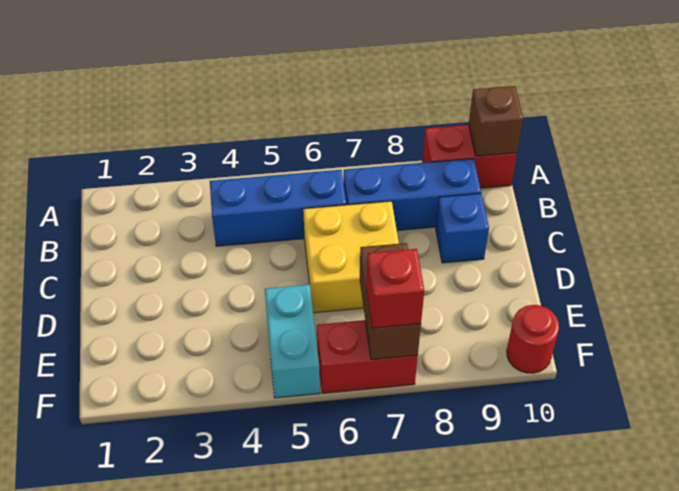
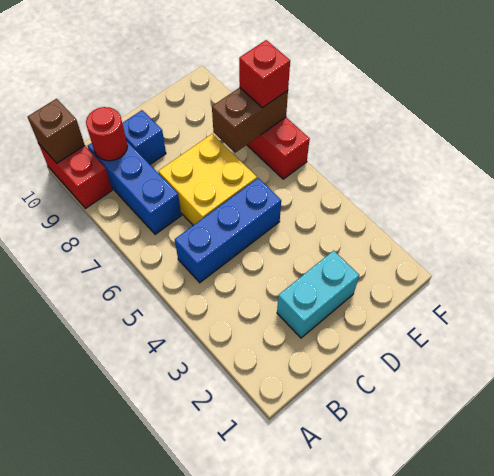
blue brick B4:B6 level 1 -> blue brick B5:D5 level 1
cyan brick E5:F5 level 1 -> cyan brick C2:D2 level 1
red round brick F10 level 1 -> red round brick B9 level 2

